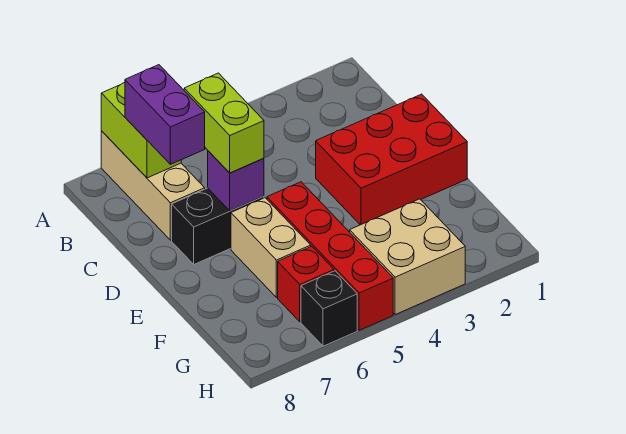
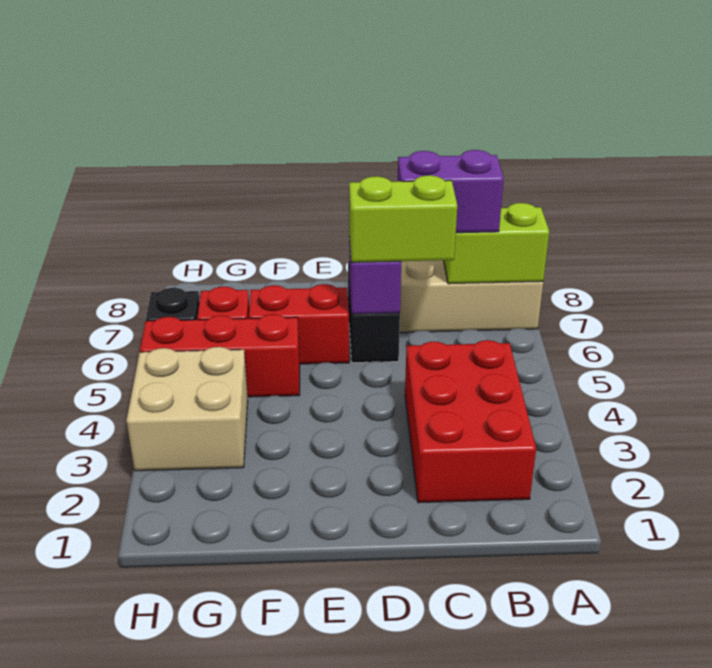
red brick D1:E3 level 1 -> red brick B2:C4 level 1
red brick E5:H5 level 1 -> red brick F5:H5 level 1
tan brick E6:F6 level 1 -> red brick E6:F6 level 1

